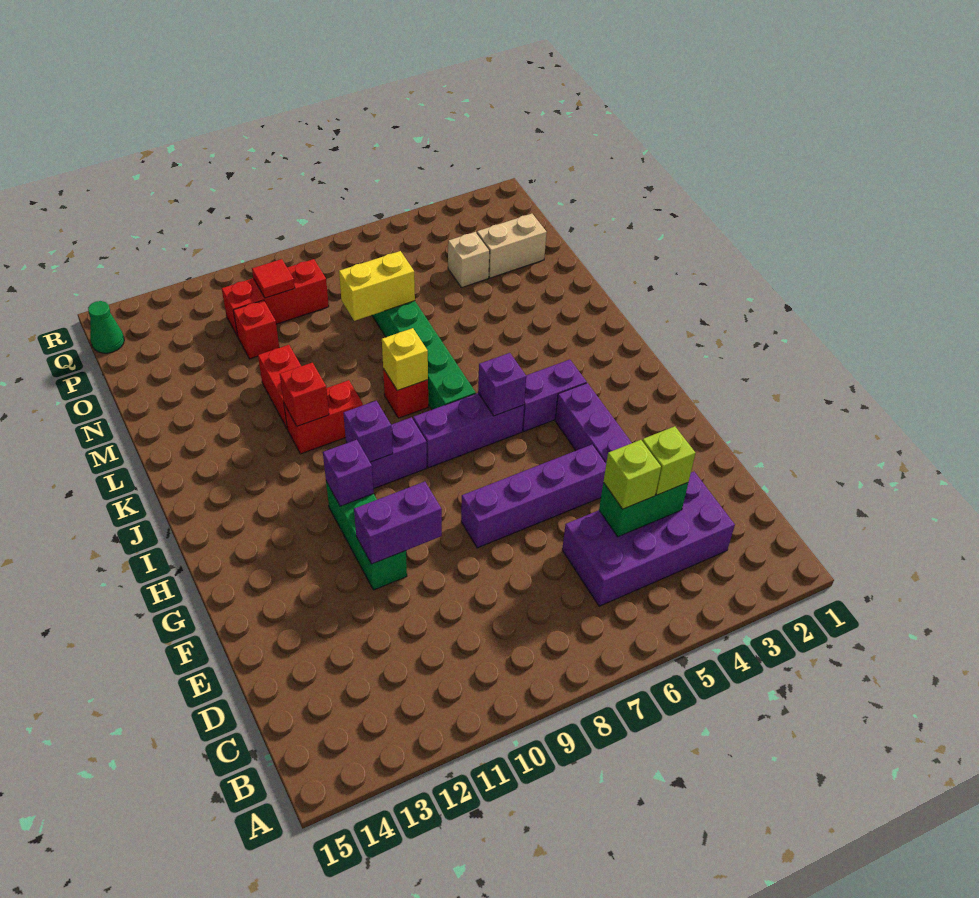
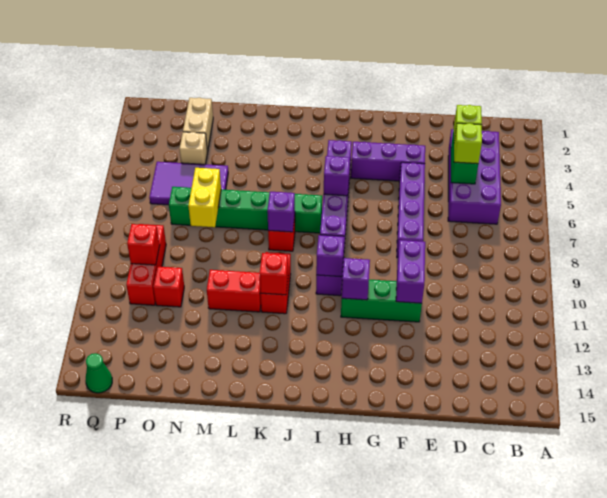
yellow brick K8 level 2 -> purple brick K8 level 2
none -> purple tile N5:P6 level 1
red tile P10 level 2 -> red brick P10 level 2

